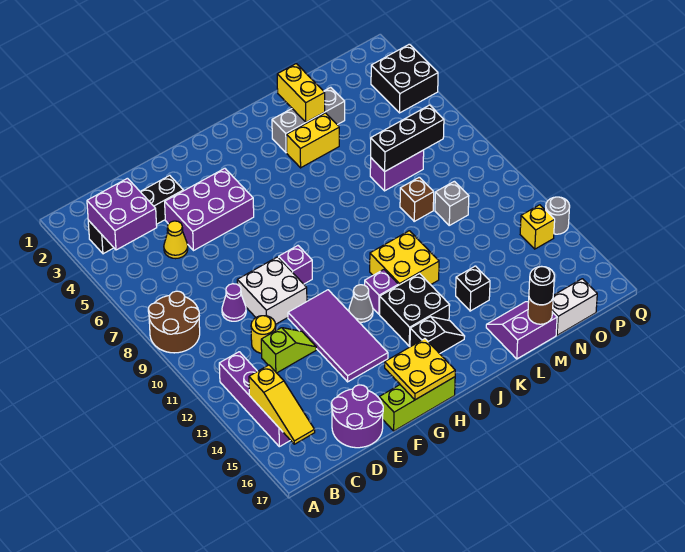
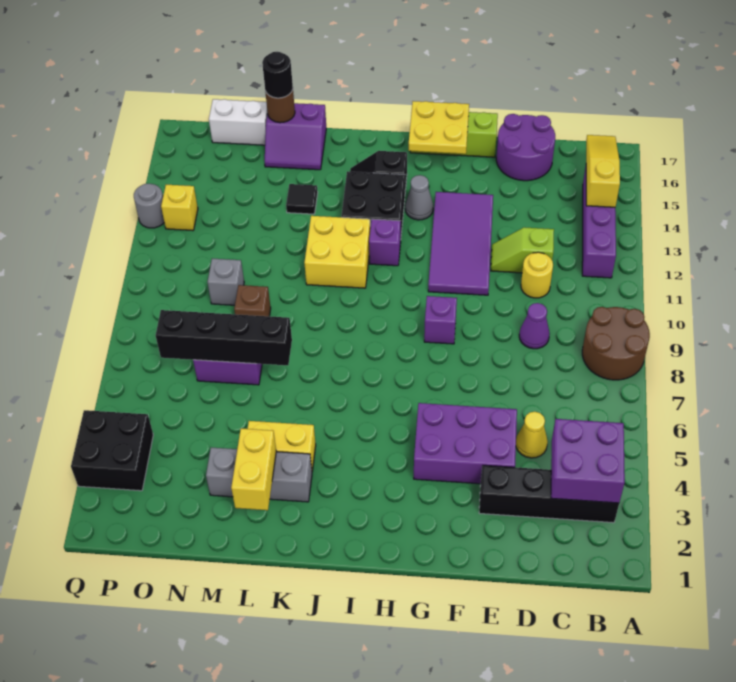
white brick E9:F10 level 1 -> none
grey cone H12 level 1 -> grey cone H14 level 1
black brick L14 level 1 -> black tile L14 level 1
black brick M7:O7 level 2 -> black brick L7:O7 level 2

